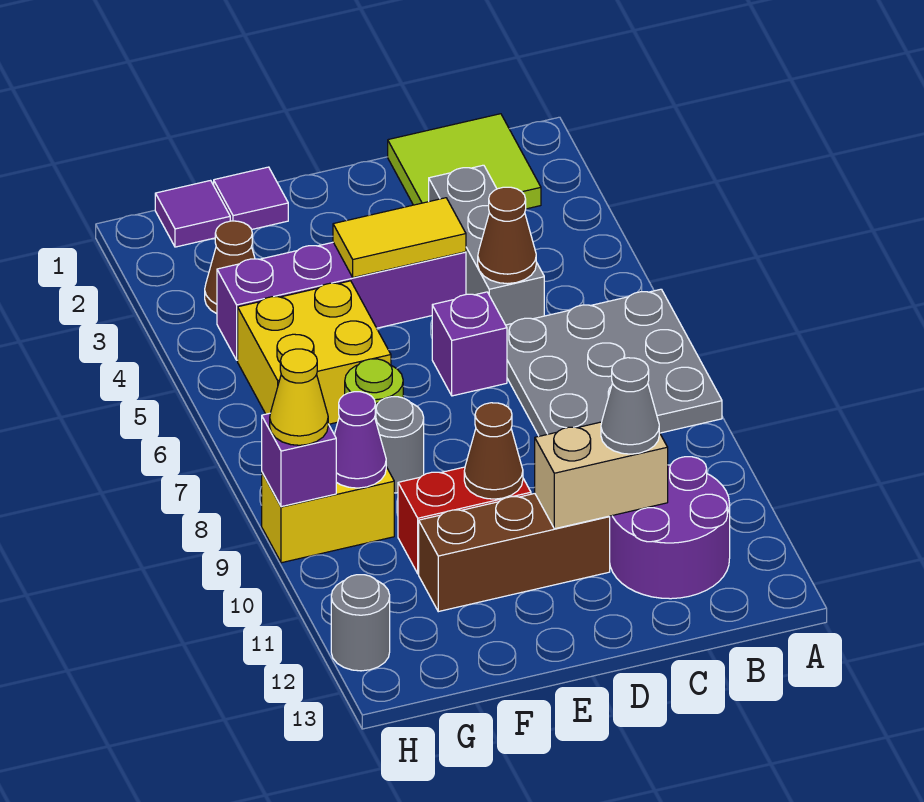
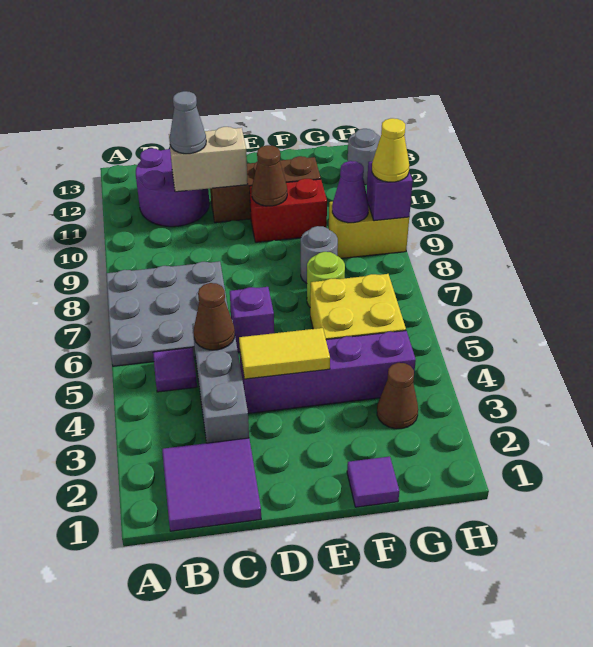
lime tile B1:C2 level 1 -> purple tile B1:C2 level 1
purple tile G1 level 1 -> purple tile B5 level 1

